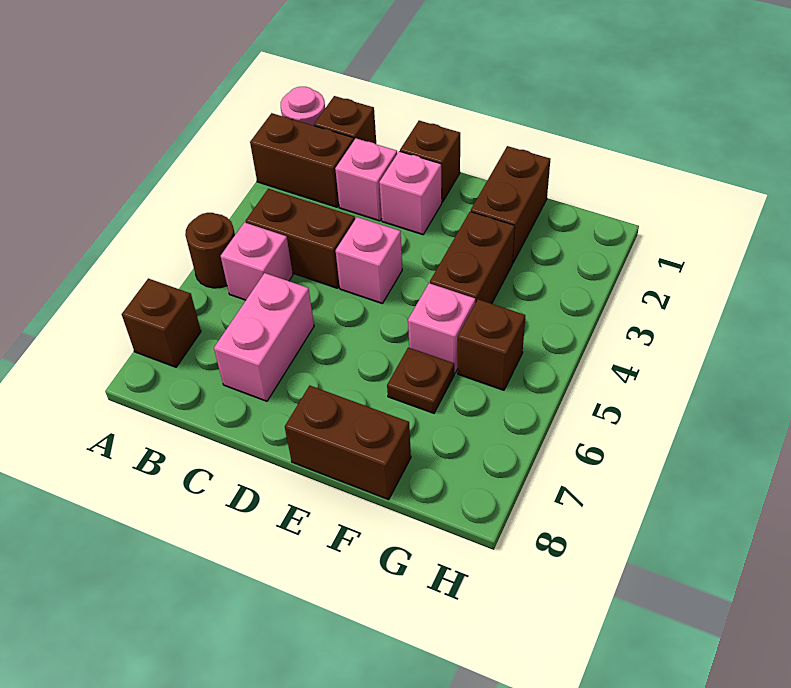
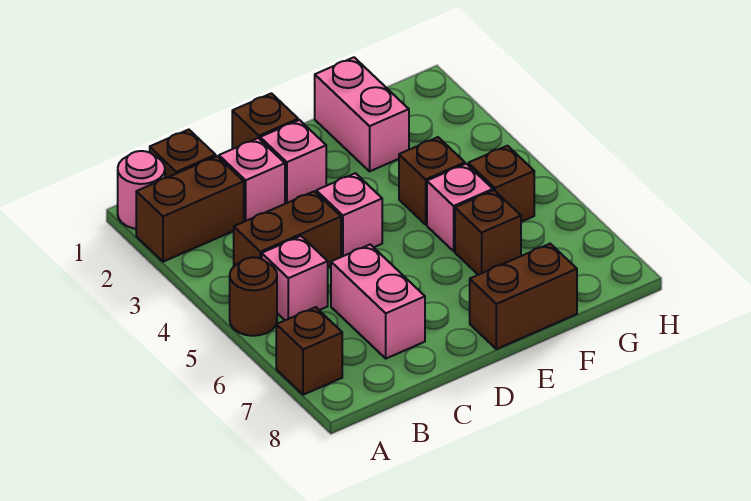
brown brick F1:F2 level 1 -> pink brick F1:F2 level 1
brown brick F3:F4 level 1 -> brown brick F4 level 1
brown plate F6 level 1 -> brown brick F6 level 1

